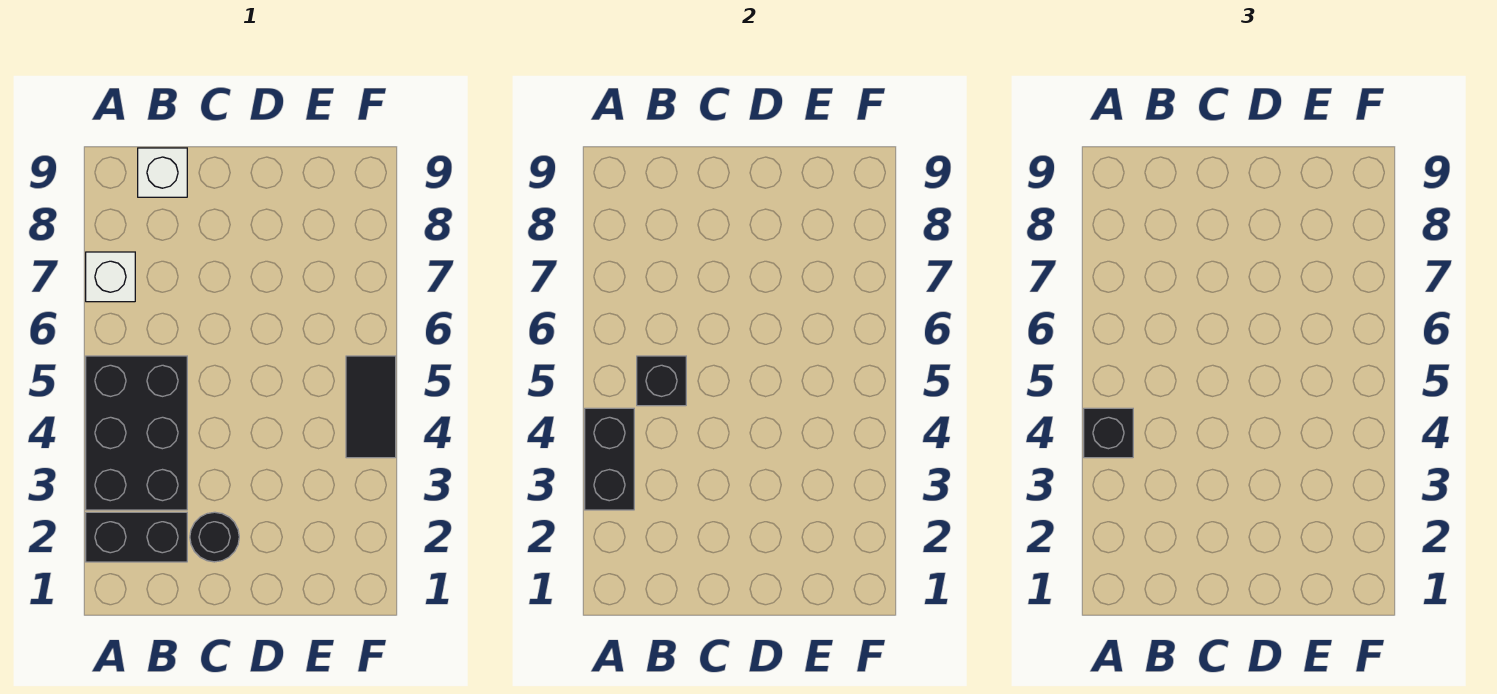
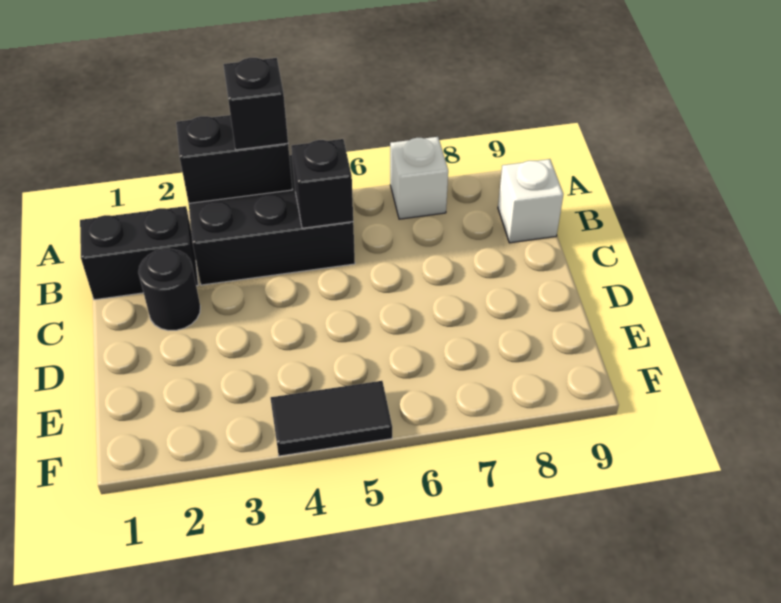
black brick A2:B2 level 1 -> black brick B1:B2 level 1

